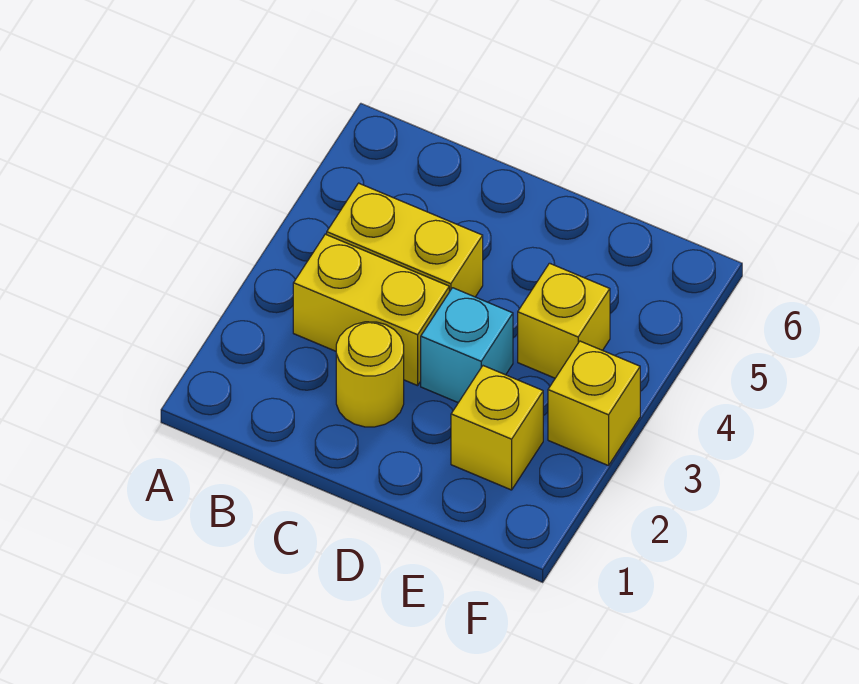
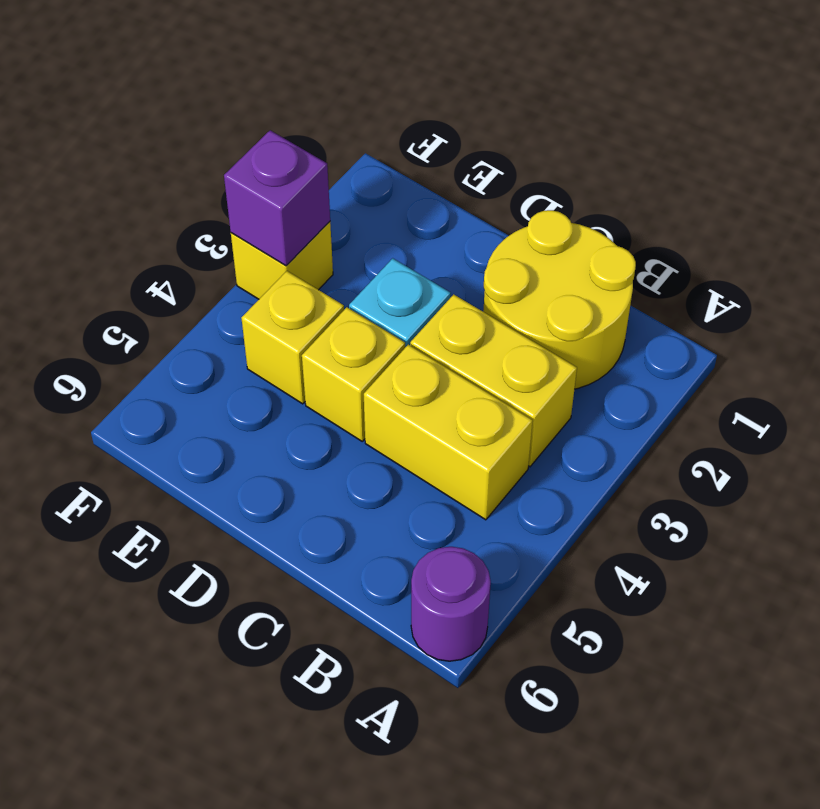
none -> purple round brick A6 level 1
yellow round brick C2 level 1 -> yellow round brick B1:C2 level 1
yellow brick E2 level 1 -> yellow brick D4 level 1
none -> purple brick F3 level 2

